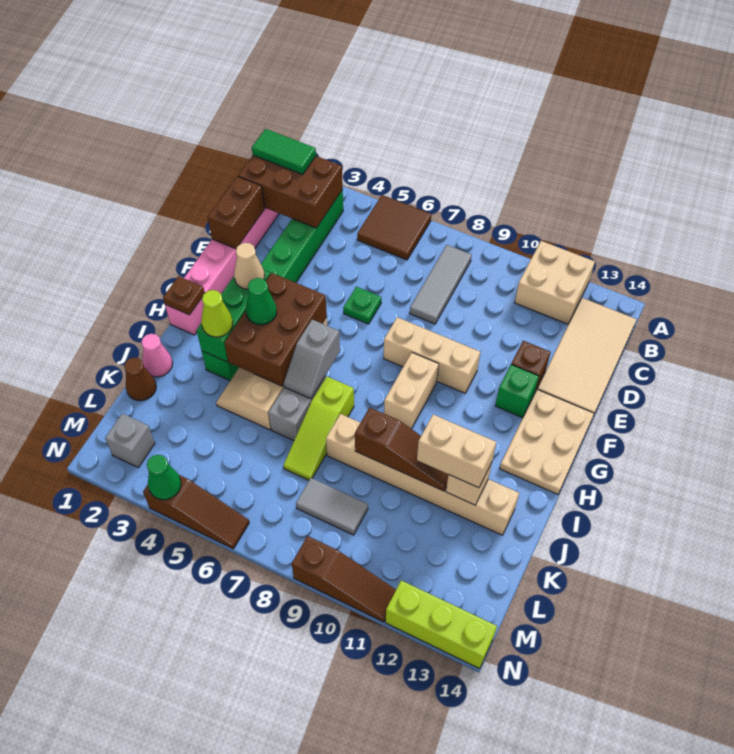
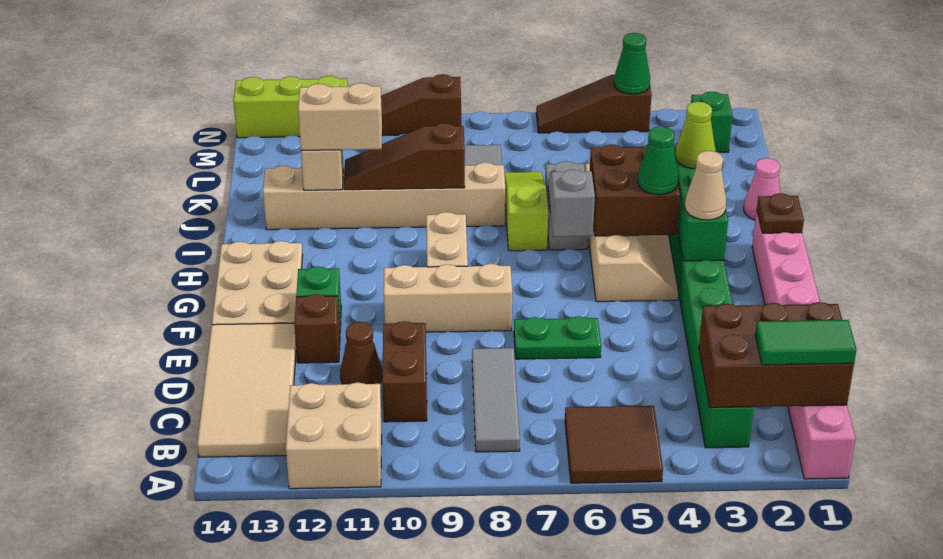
brown brick D1:E1 level 2 -> brown brick C10:D10 level 1
green plate E6 level 1 -> green plate E6:E7 level 1
brown brick G4:I5 level 2 -> brown brick H4:I5 level 2
brown cone K1 level 1 -> brown cone D11 level 1
grey brick M2 level 1 -> green brick M2 level 1

